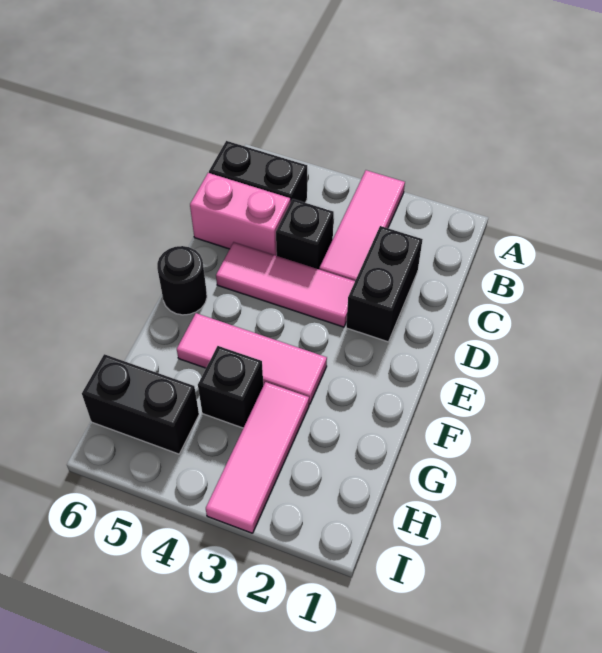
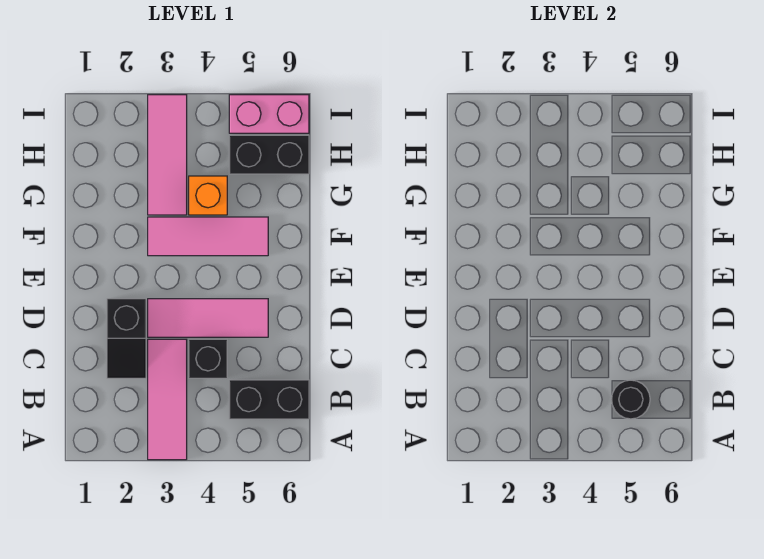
black brick C2:D2 level 1 -> black slope C2:D2 level 1 top D
pink brick C5:C6 level 1 -> pink brick I5:I6 level 1
black round brick E6 level 1 -> black round brick B5 level 2
black brick G4 level 1 -> orange brick G4 level 1

